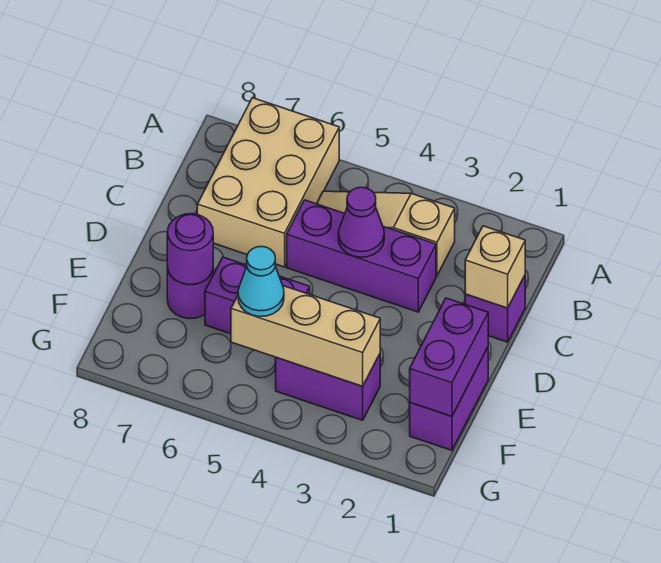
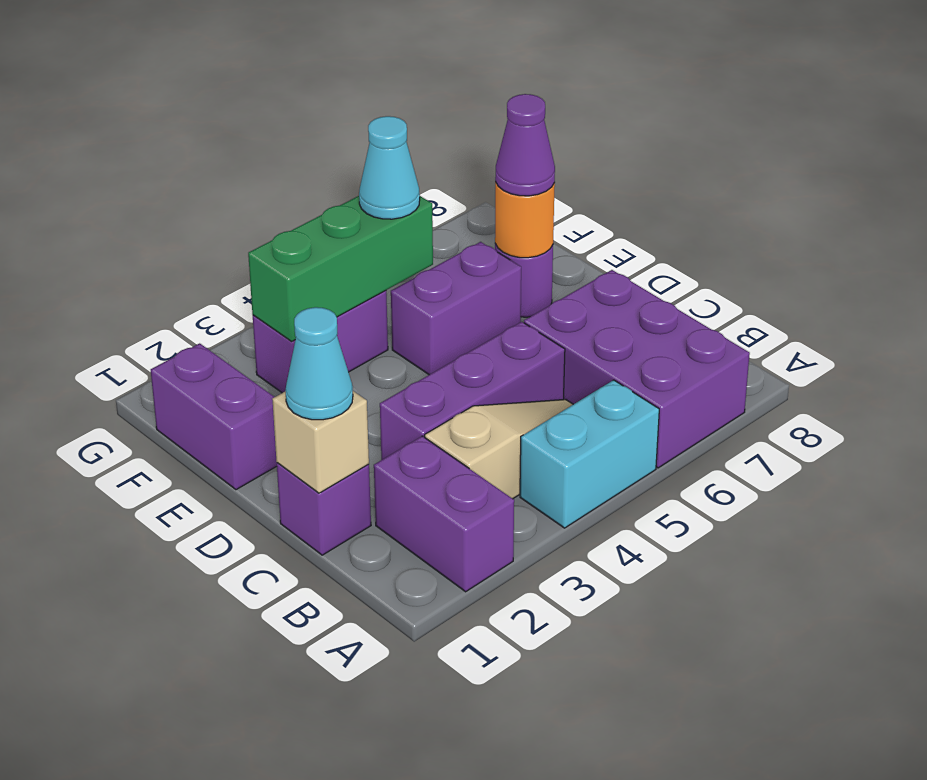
none -> cyan brick A4:A5 level 1
tan brick A6:C7 level 1 -> purple brick A6:C7 level 1
none -> cyan cone C1 level 3
purple cone C4 level 2 -> purple cone E7 level 3
purple brick E1:F1 level 2 -> purple brick A2:B2 level 1
purple round brick E7 level 2 -> orange round brick E7 level 2
tan brick F3:F5 level 2 -> green brick F3:F5 level 2

